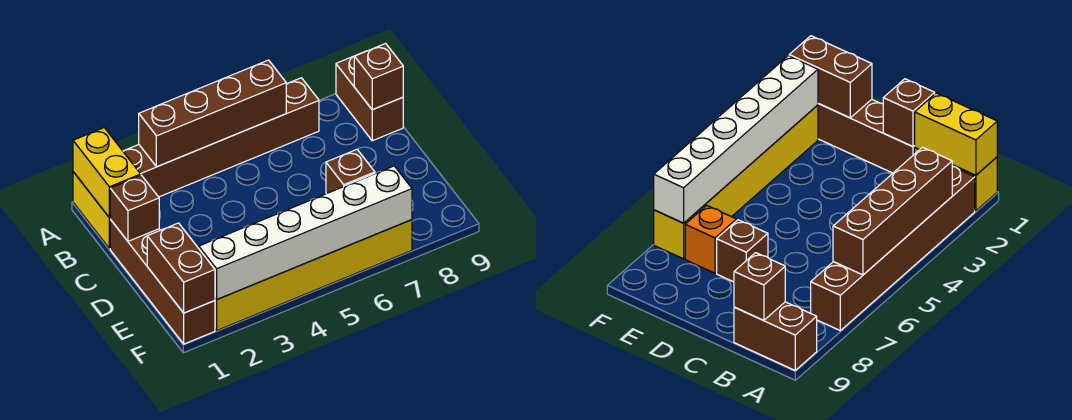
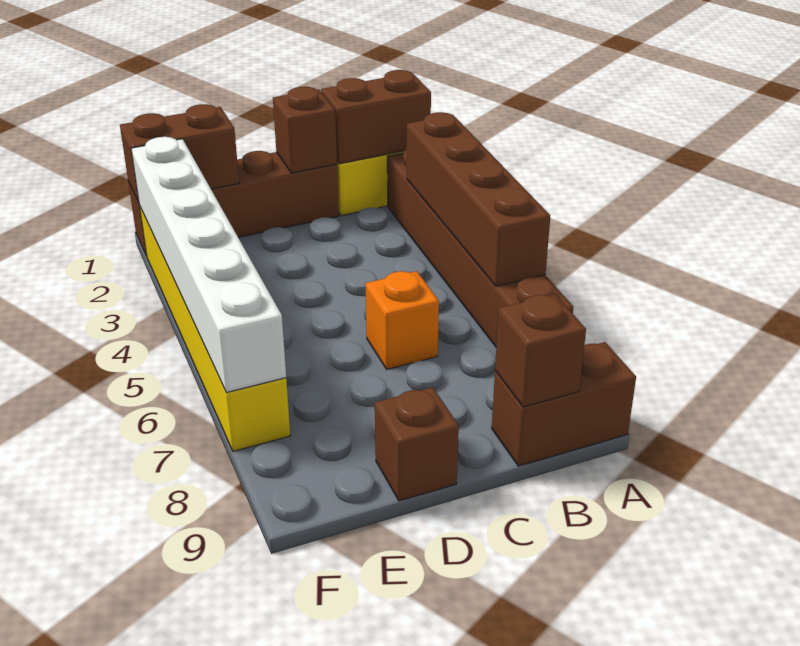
yellow brick A1:B1 level 2 -> brown brick A1:B1 level 2
brown brick D7 level 1 -> brown brick D9 level 1
orange brick E7 level 1 -> orange brick C6 level 1

